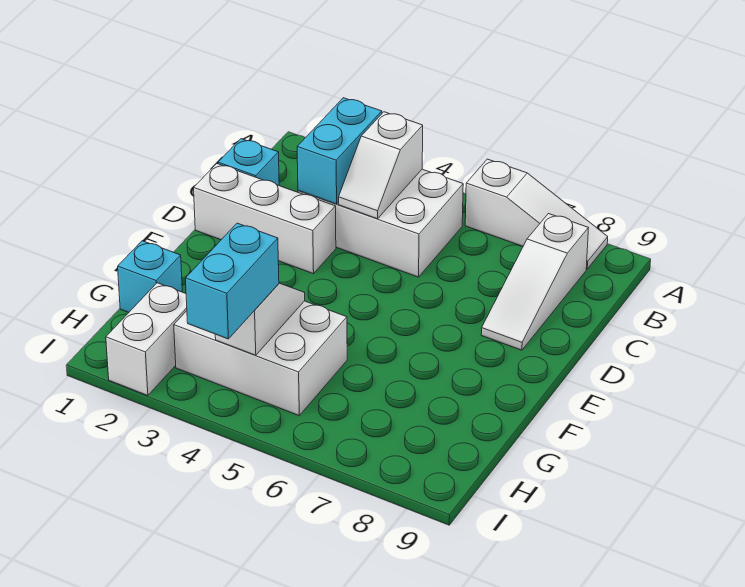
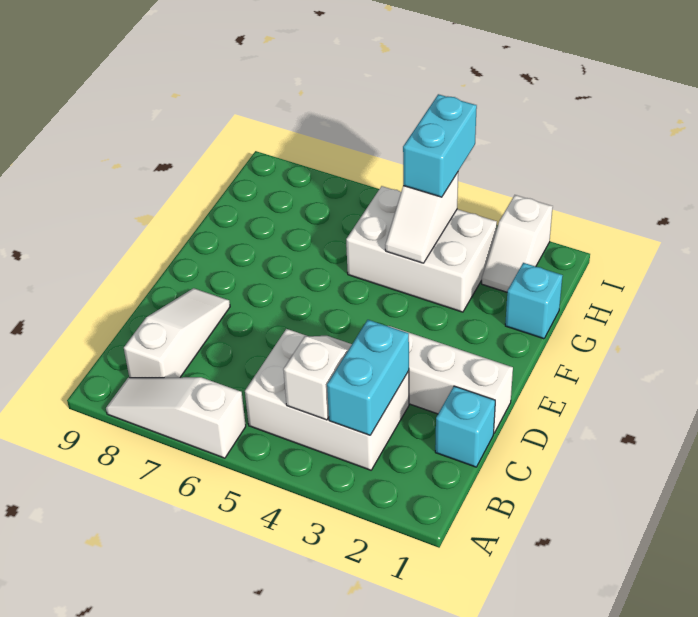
white brick H2:I2 level 1 -> white slope H2:I2 level 1 top I

